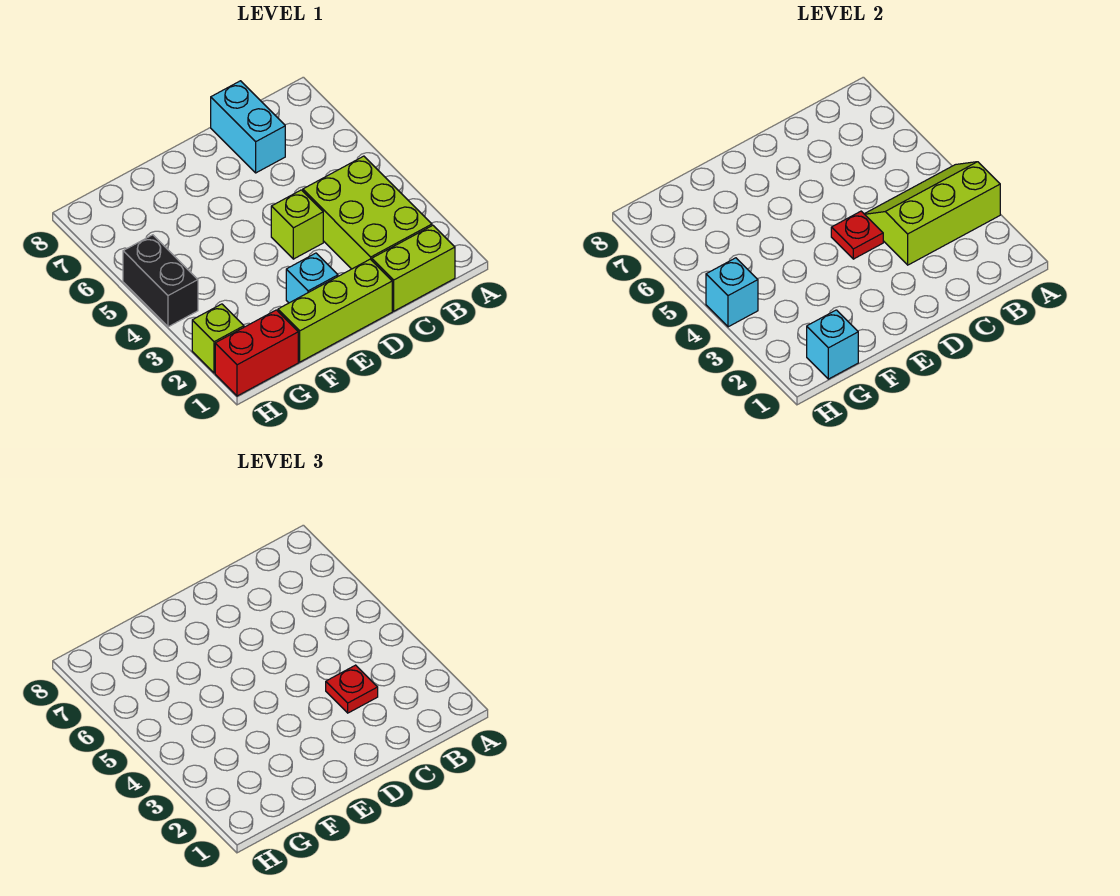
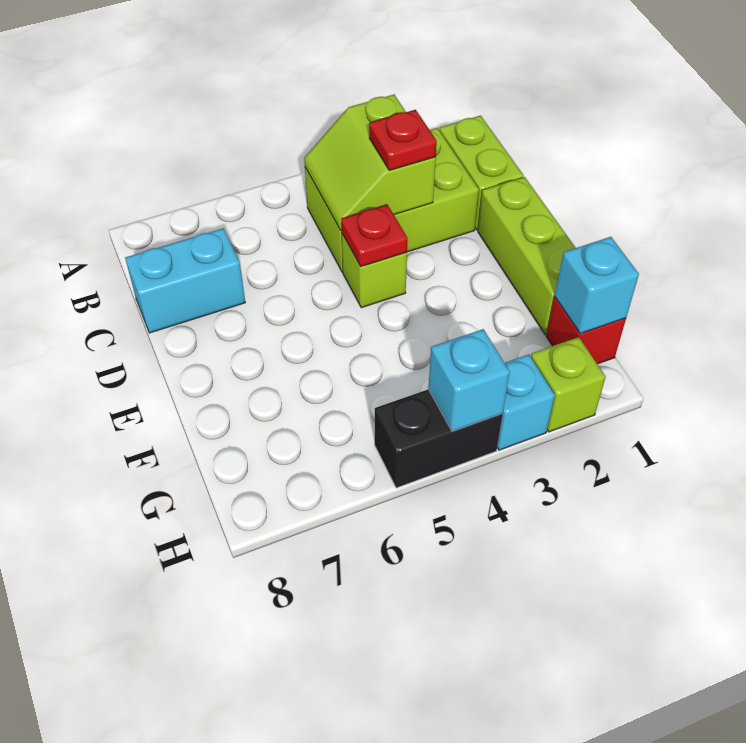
lime slope A3:C4 level 2 top 3 -> lime slope B3:C4 level 2 top 3
cyan brick E2 level 1 -> cyan brick H3 level 1
red brick G1:H1 level 1 -> red brick G1 level 1

